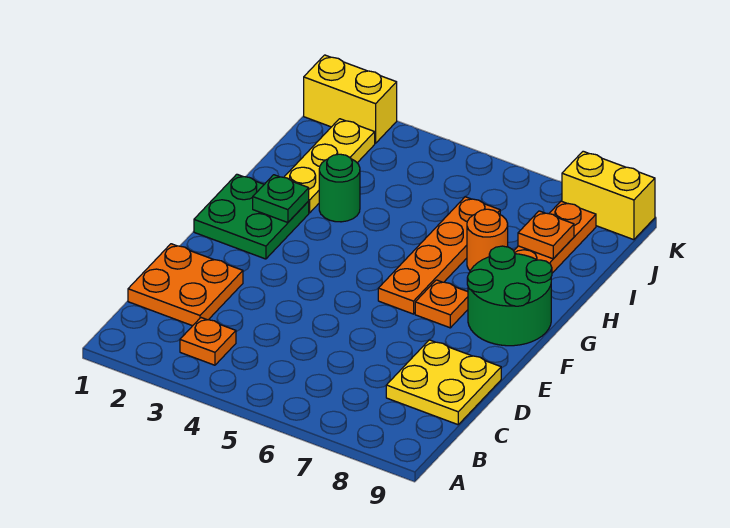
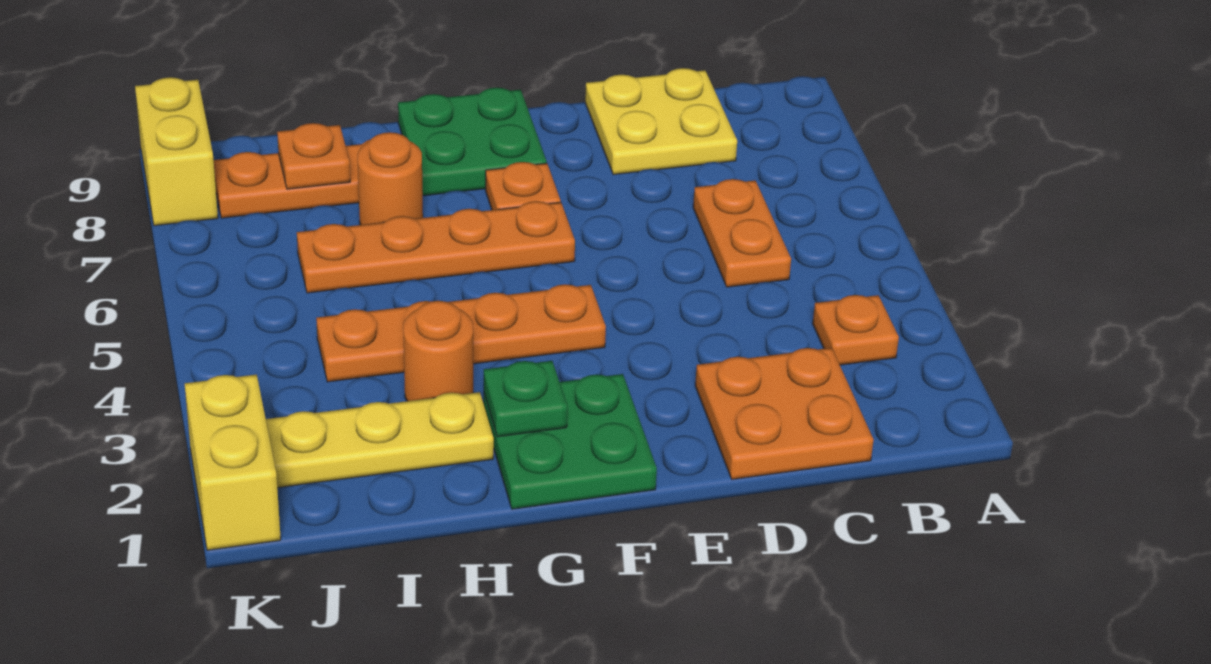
none -> orange plate C5:C6 level 1
none -> orange plate F4:I4 level 1
green round brick F8:G9 level 1 -> green plate F8:G9 level 1
green round brick H3 level 1 -> orange round brick H3 level 1

